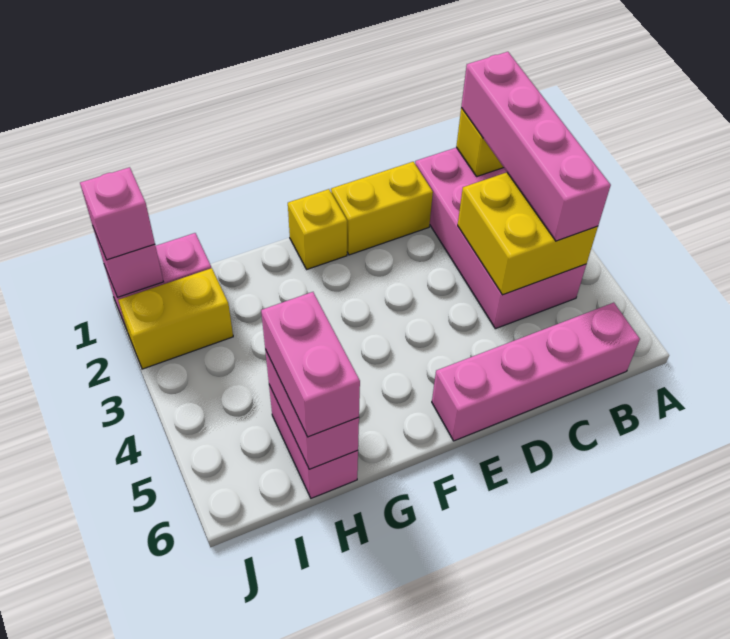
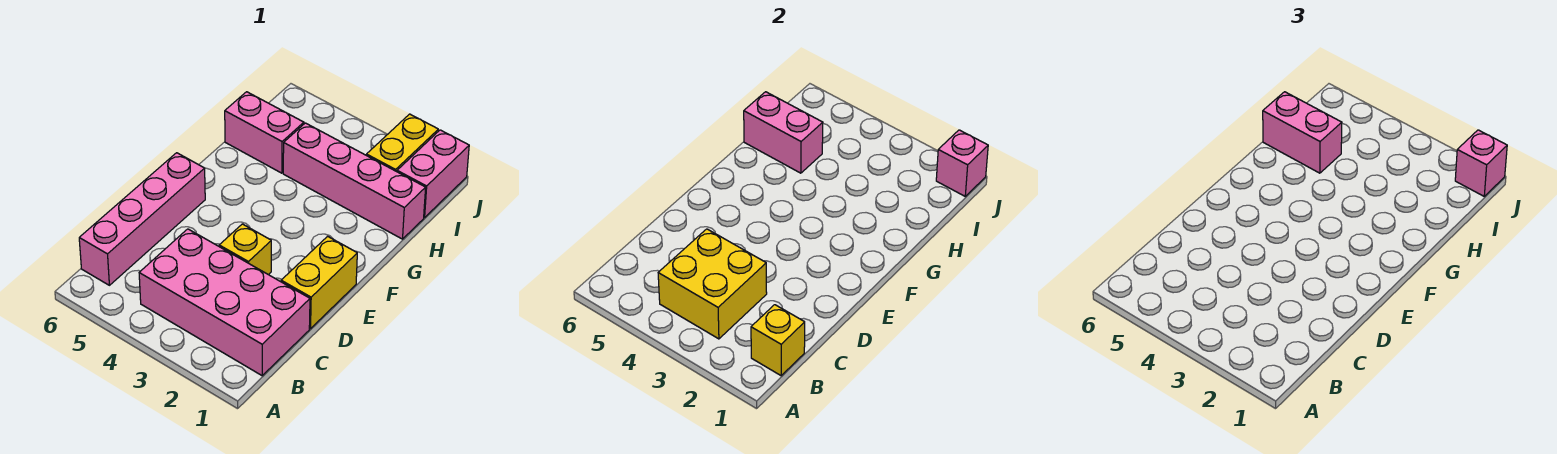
pink brick B1:B4 level 3 -> pink brick H1:H4 level 1
yellow brick F1 level 1 -> yellow brick D3 level 1

